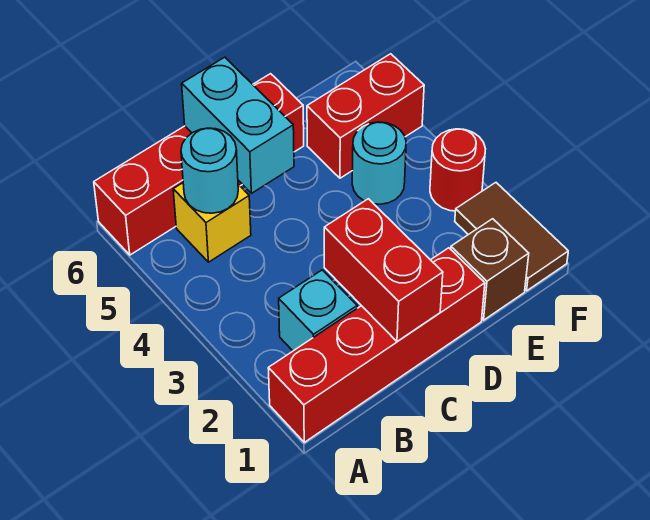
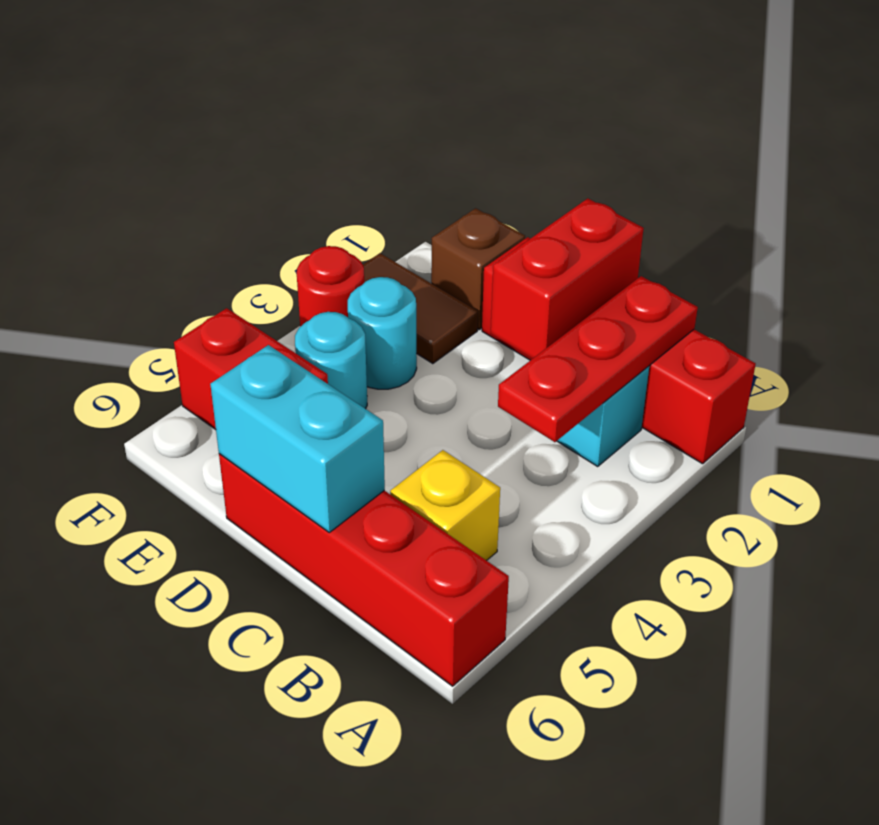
none -> red plate B1:B3 level 2
cyan round brick B5 level 2 -> cyan round brick E3 level 1
cyan brick C5:C6 level 2 -> cyan brick C6:D6 level 2
brown tile F1:F2 level 1 -> brown tile E2:F2 level 1

